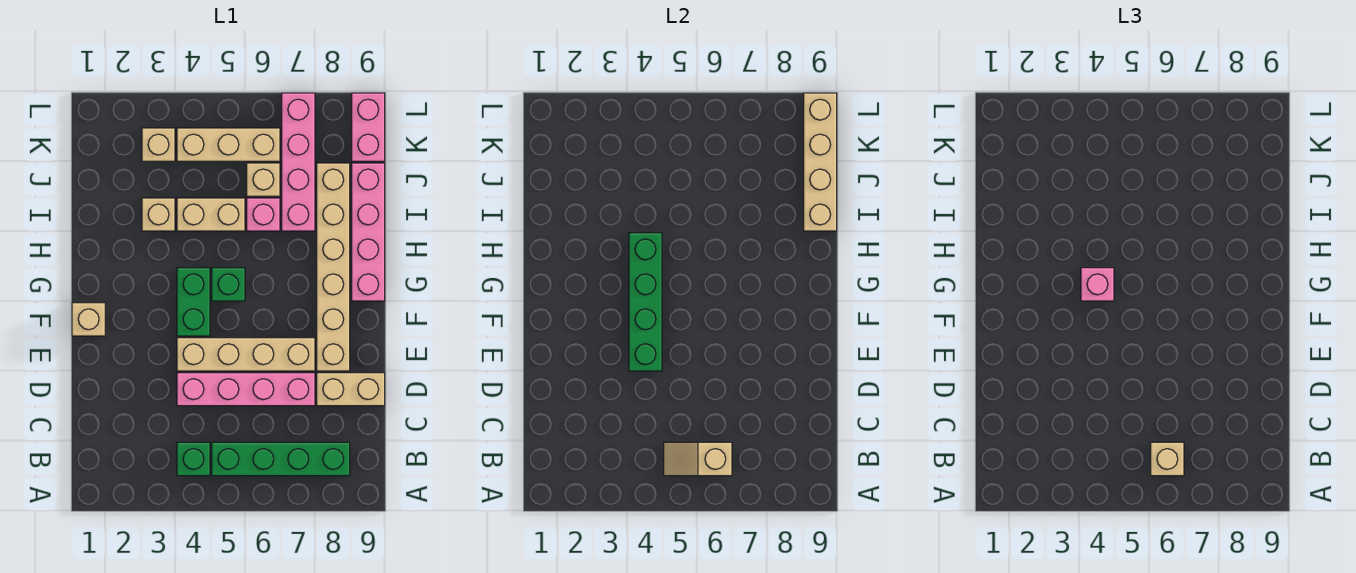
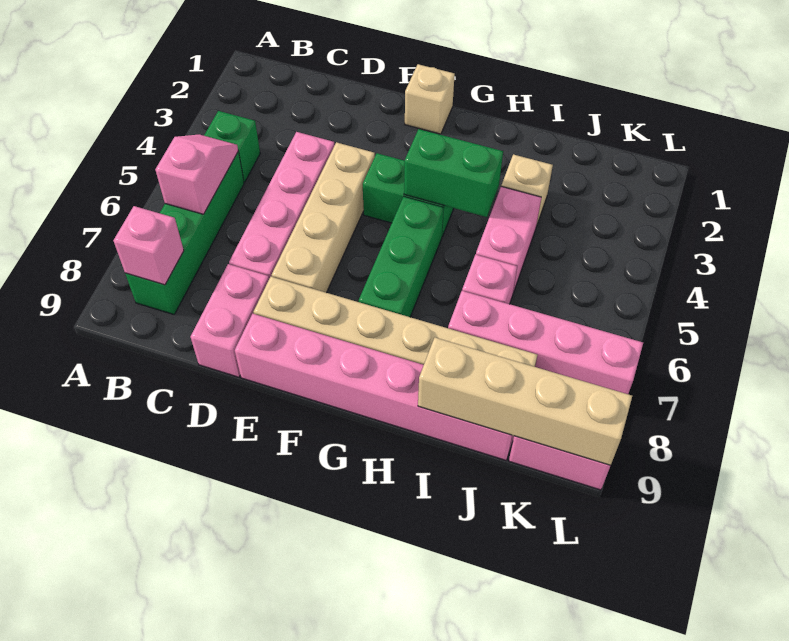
tan slope B5:B6 level 2 top 6 -> pink slope B5:B6 level 2 top 6
tan brick B6 level 3 -> none
tan brick D8:D9 level 1 -> pink brick D8:D9 level 1
green brick E4:H4 level 2 -> green brick G4:H4 level 2
pink brick G4 level 3 -> pink brick B8 level 2
green brick G5 level 1 -> green brick G5:G7 level 1
pink brick G9:J9 level 1 -> pink brick E9:J9 level 1
tan brick I4:I5 level 1 -> pink brick I4:I5 level 1
tan brick J6 level 1 -> none
tan brick K3 level 1 -> none
tan brick K4:K6 level 1 -> none

